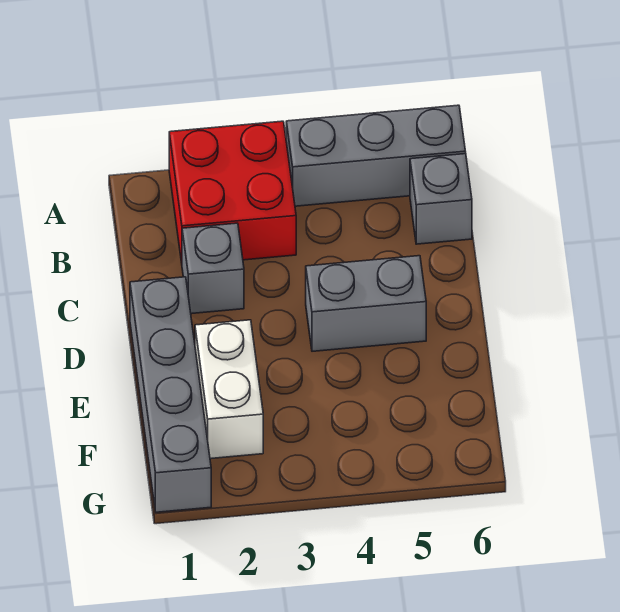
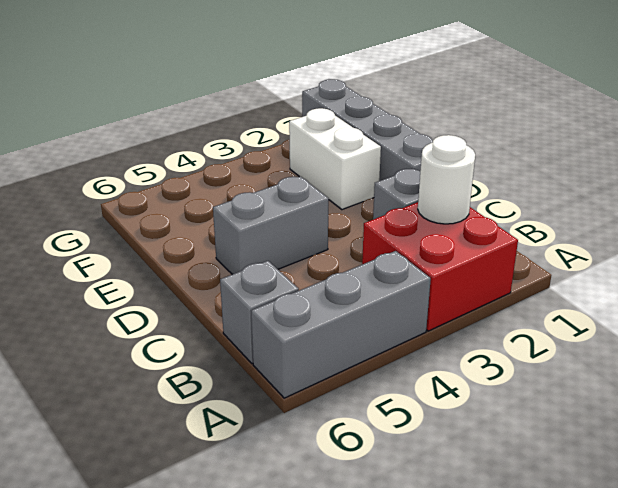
none -> white round brick B2 level 2

